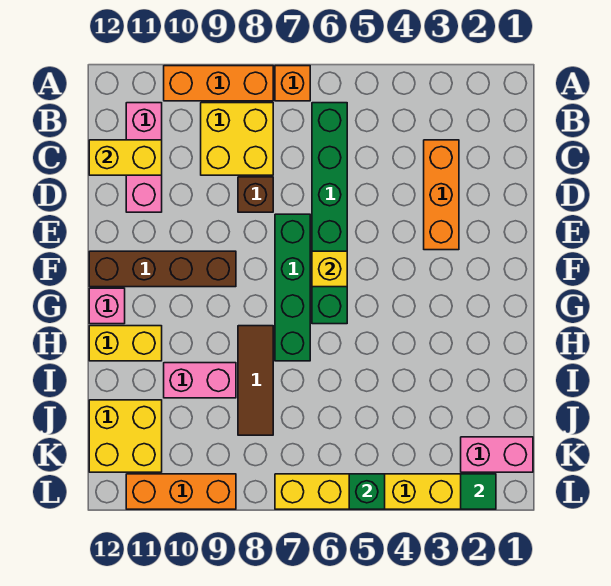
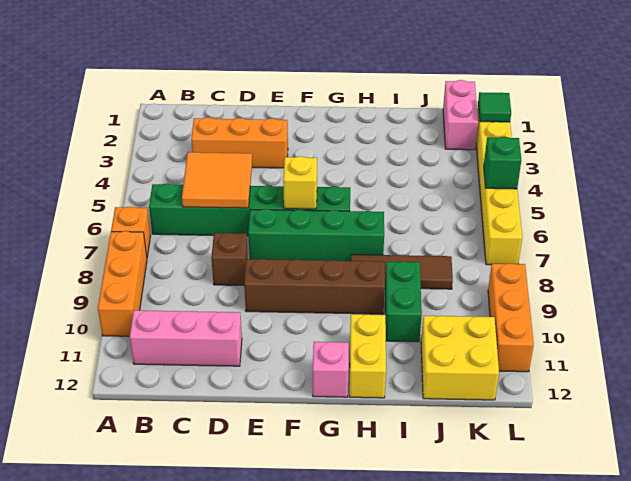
yellow brick B8:C9 level 1 -> none
none -> orange tile C5:D6 level 2
yellow brick C11:C12 level 2 -> none
brown brick F9:F12 level 1 -> brown brick E9:H9 level 1
pink brick I9:I10 level 1 -> green brick I9:I10 level 1

